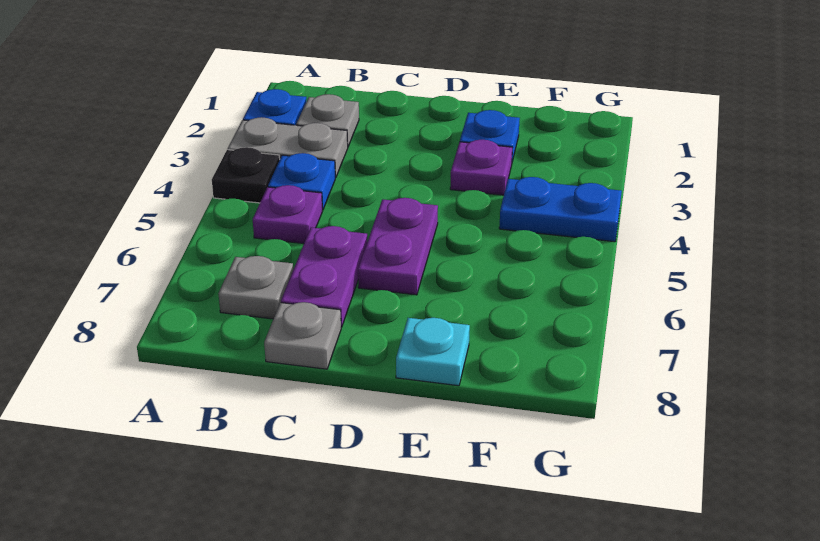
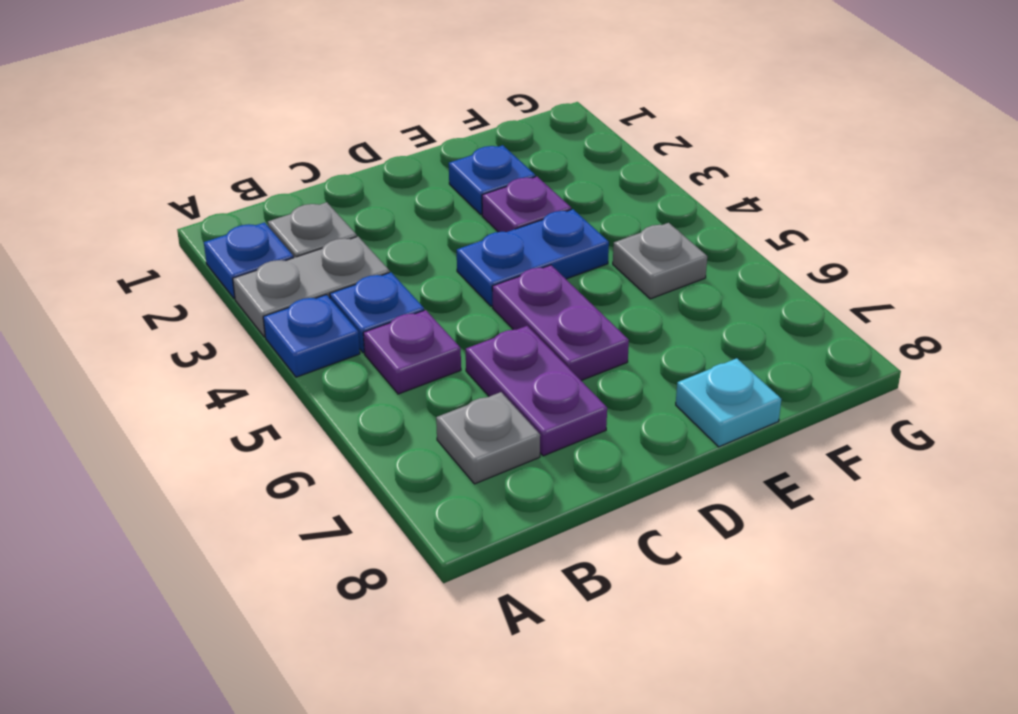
black plate A4 level 1 -> blue plate A4 level 1
grey plate C8 level 1 -> grey plate F5 level 1
blue plate F4:G4 level 1 -> blue plate D4:E4 level 1

